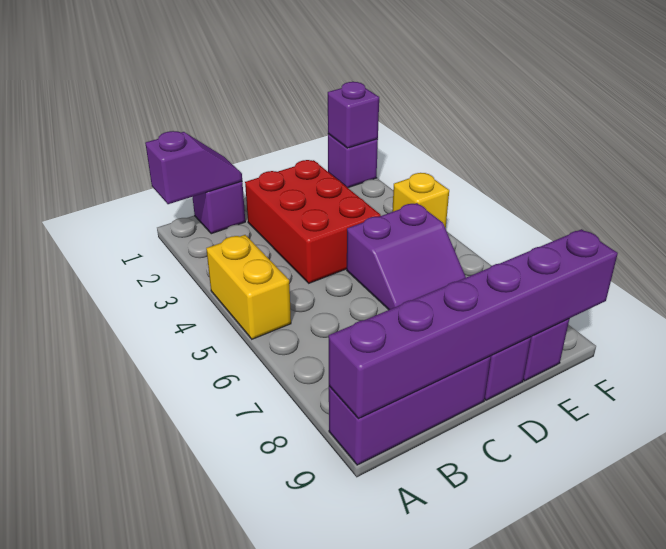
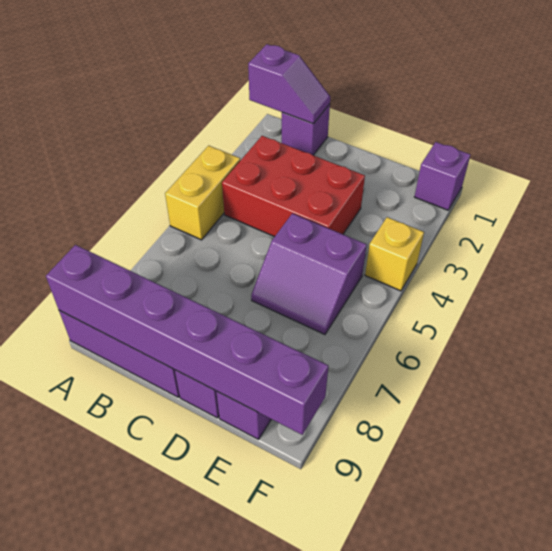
red brick C2:D4 level 1 -> red brick B3:D4 level 1
purple brick F1 level 2 -> none

